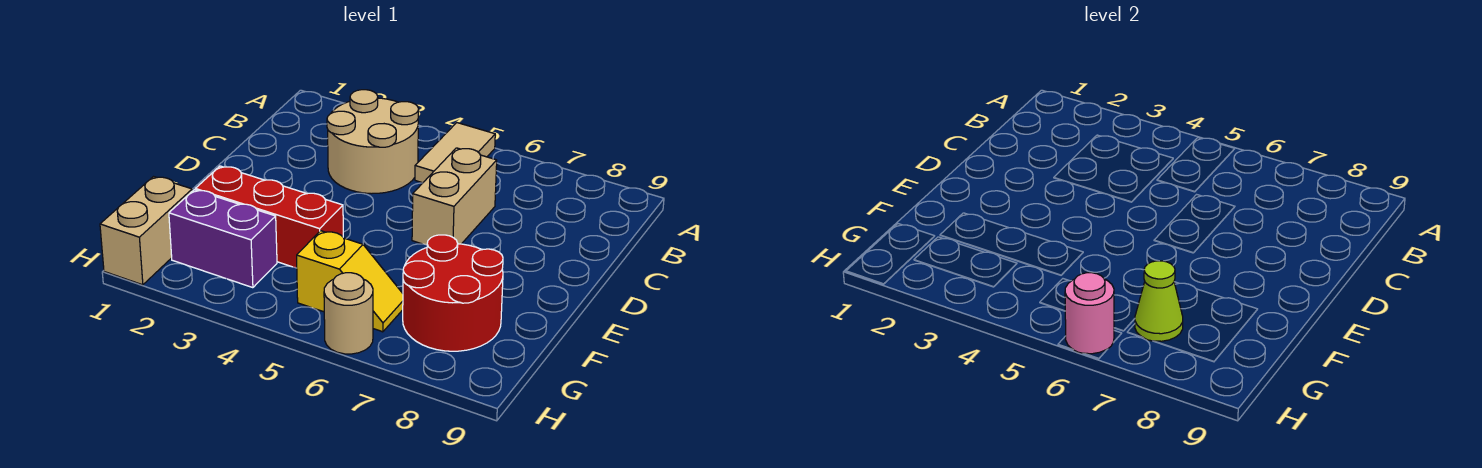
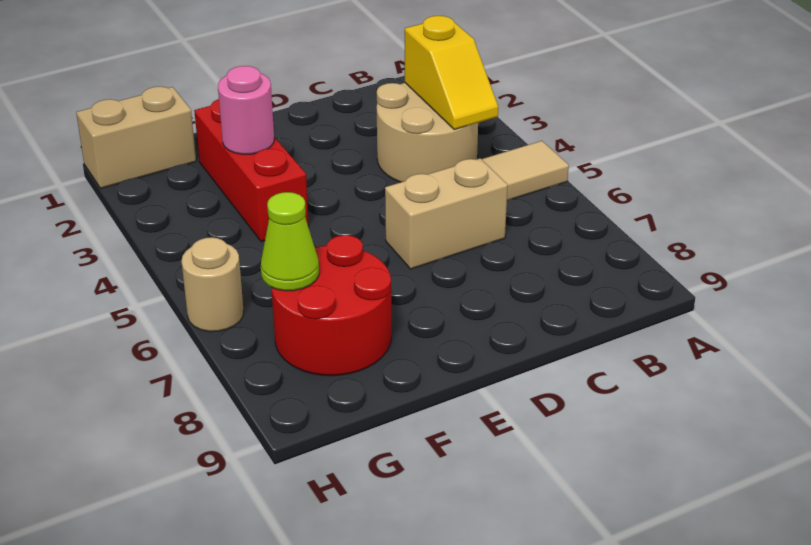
purple brick G2:G3 level 1 -> none
yellow slope G5:G6 level 1 top 5 -> yellow slope B3:B4 level 2 top 3
pink round brick H6 level 2 -> pink round brick F3 level 2

